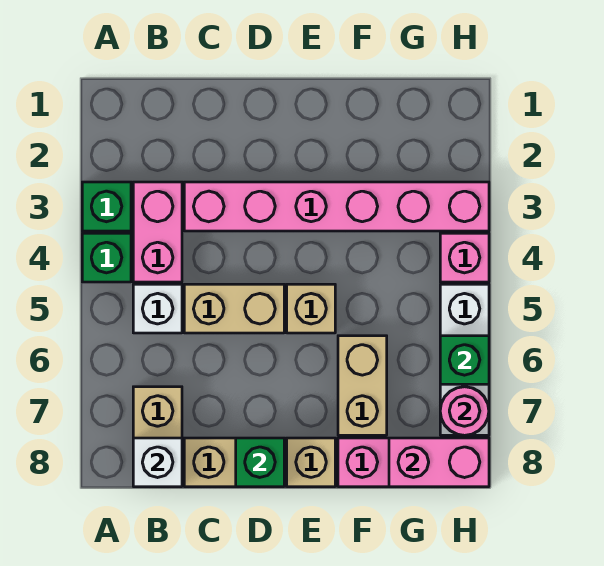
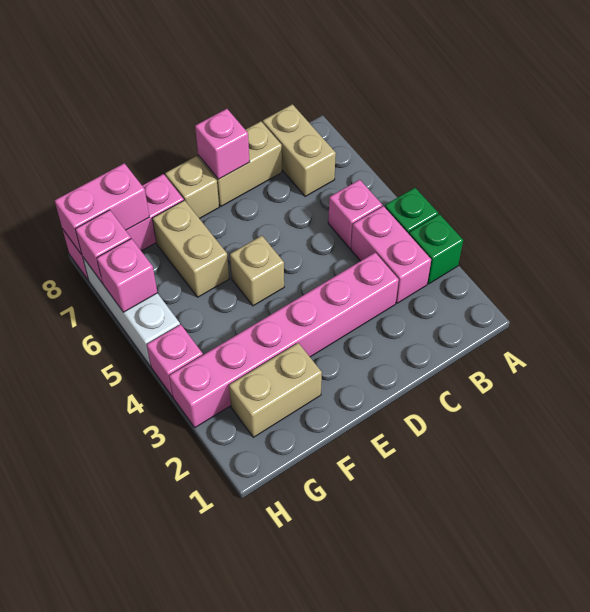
white brick B5 level 1 -> pink brick B5 level 1
white brick B8 level 2 -> none
tan brick C5:D5 level 1 -> tan brick F2:G2 level 1
green brick D8 level 2 -> pink brick D8 level 2
green brick H6 level 2 -> pink brick H6 level 2
pink round brick H7 level 2 -> pink brick H7 level 2

